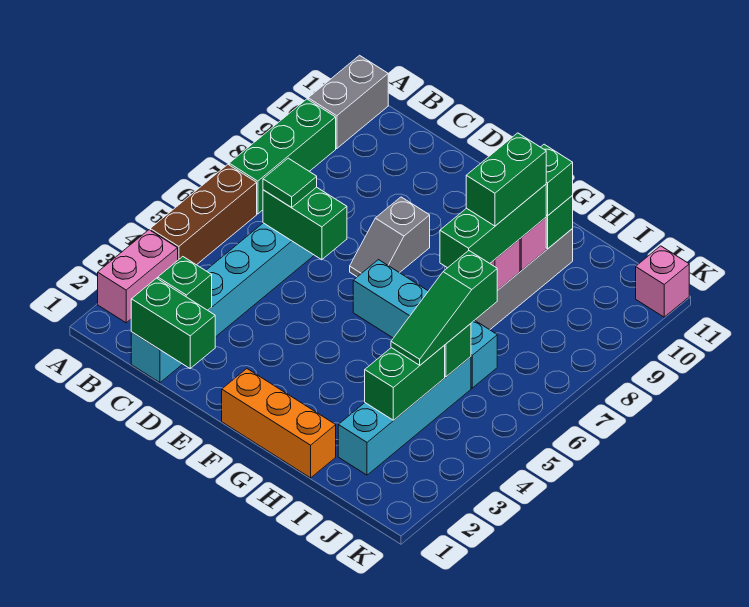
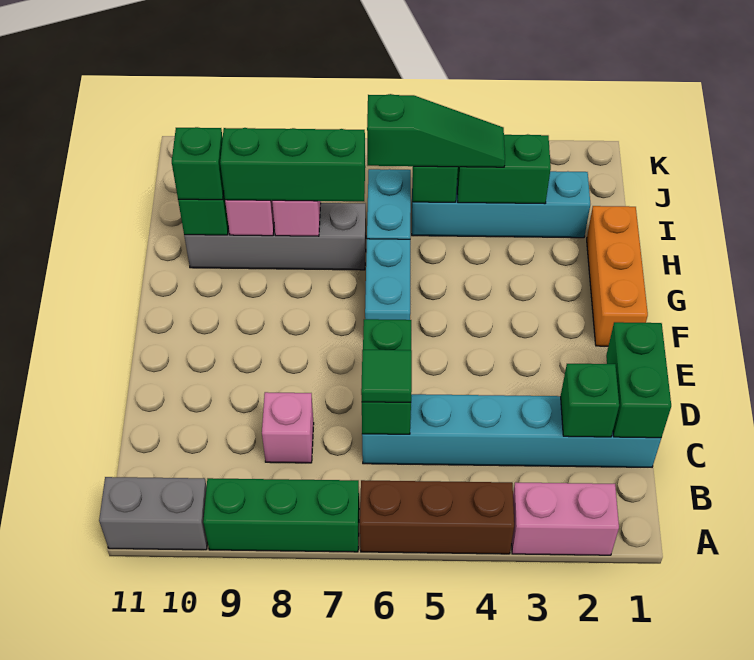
grey slope E7:E8 level 1 top 8 -> none
green brick H8:H9 level 4 -> none
pink brick K11 level 1 -> pink brick C8 level 1

